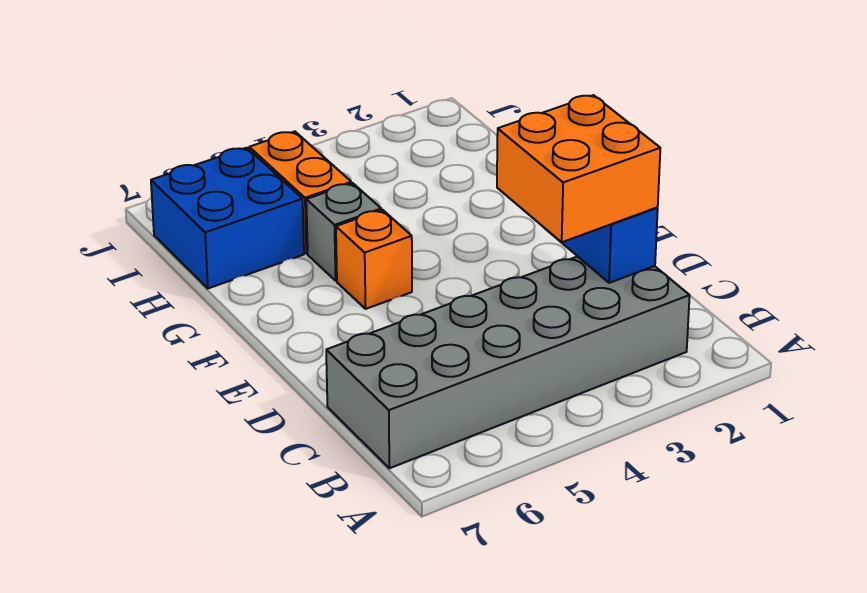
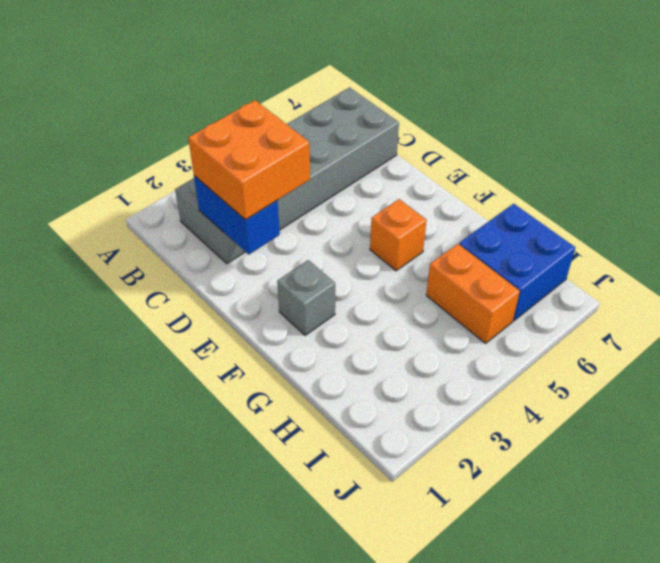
grey brick G5 level 1 -> grey brick F2 level 1

